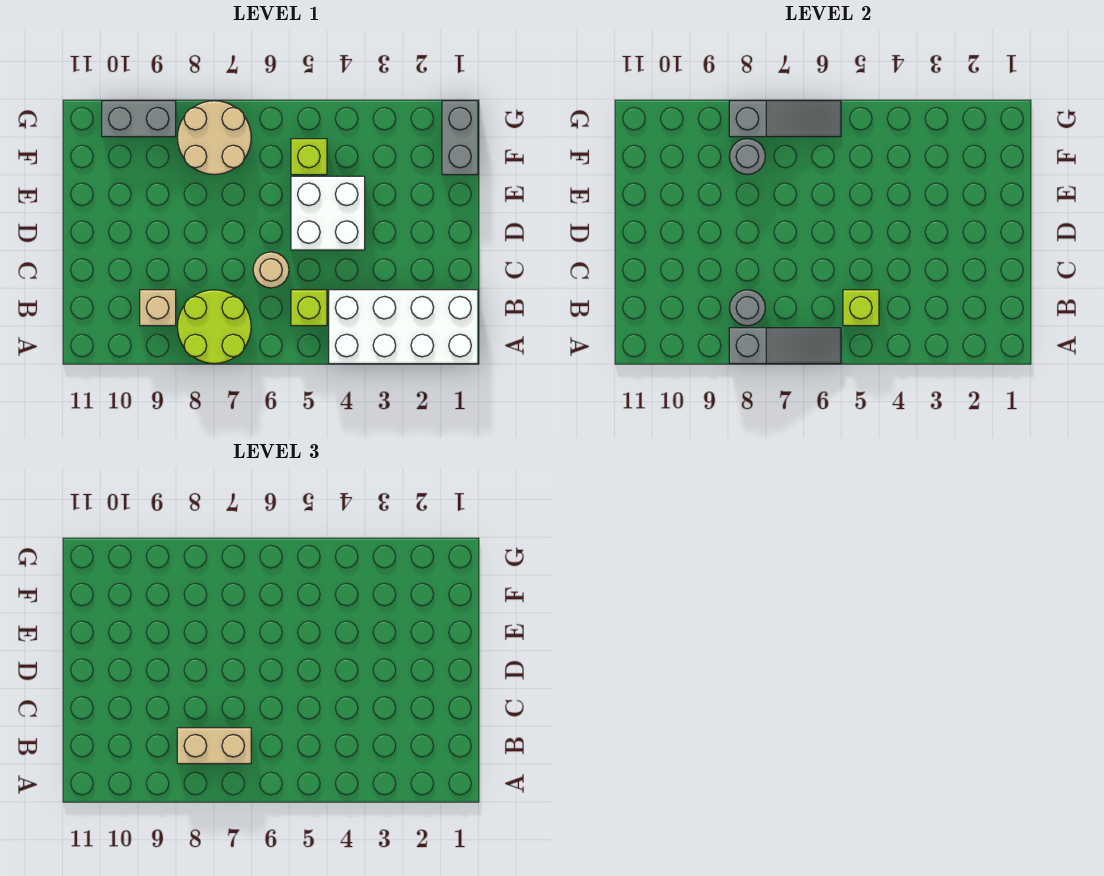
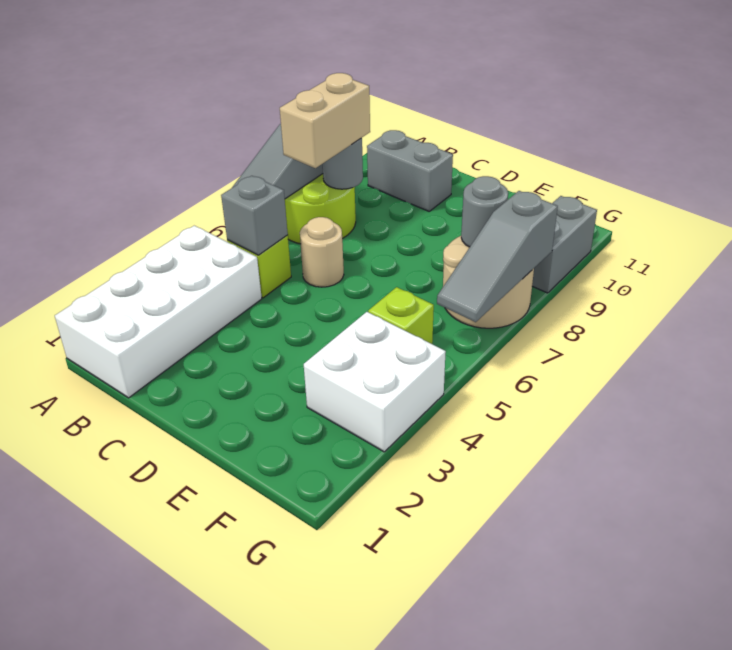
lime brick B5 level 2 -> grey brick B5 level 2
tan brick B9 level 1 -> none
white brick D4:E5 level 1 -> white brick F3:G4 level 1
grey brick F1:G1 level 1 -> grey brick B10:C10 level 1

